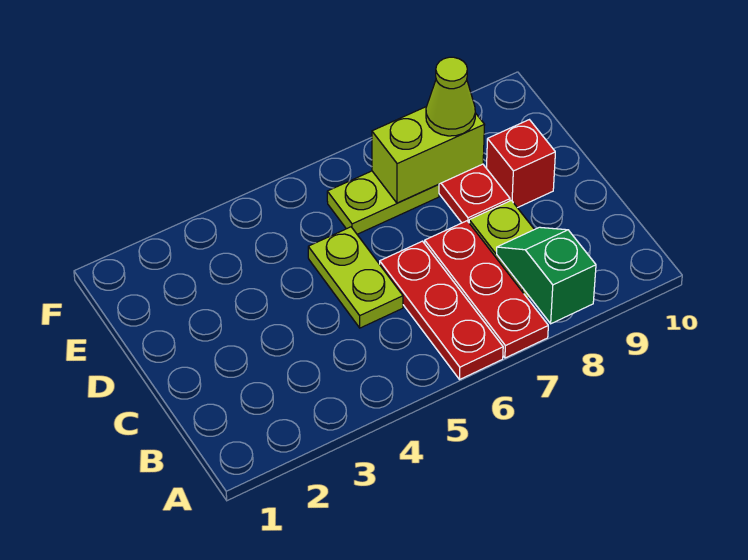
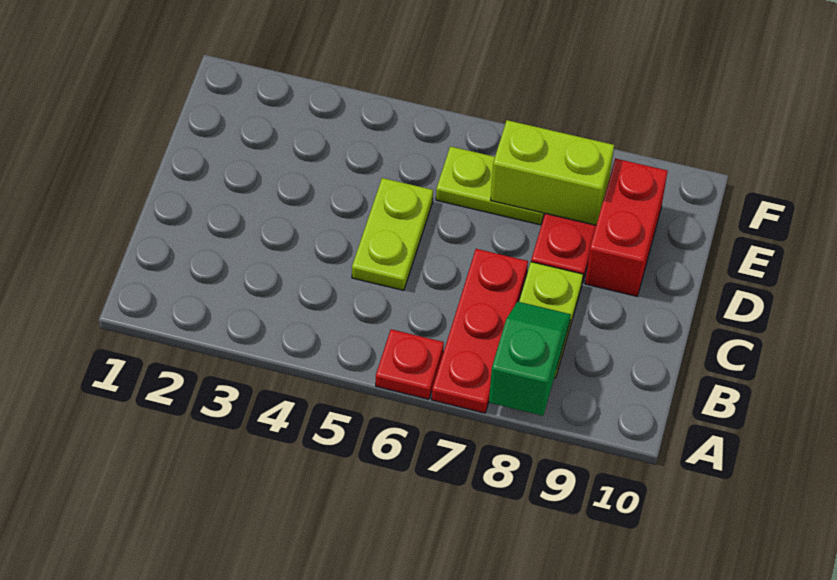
red plate A6:C6 level 1 -> red plate A6 level 1
red brick D9 level 1 -> red brick D9:E9 level 1
lime cone E8 level 3 -> none

